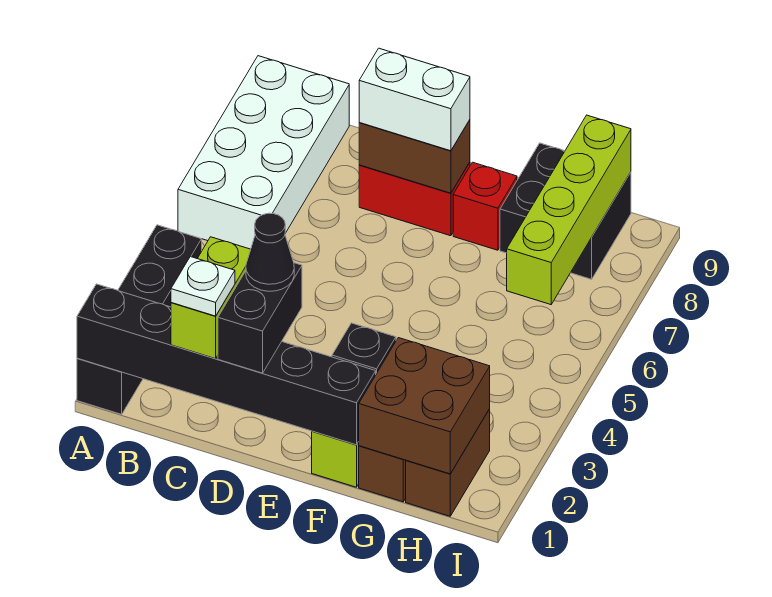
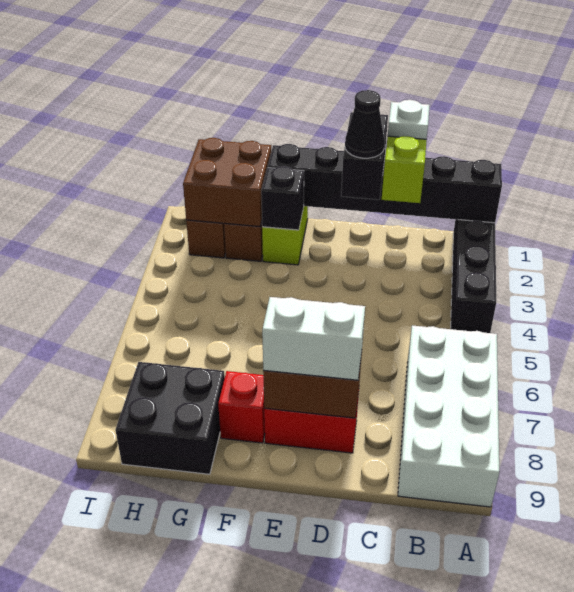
lime brick H6:H9 level 2 -> none

